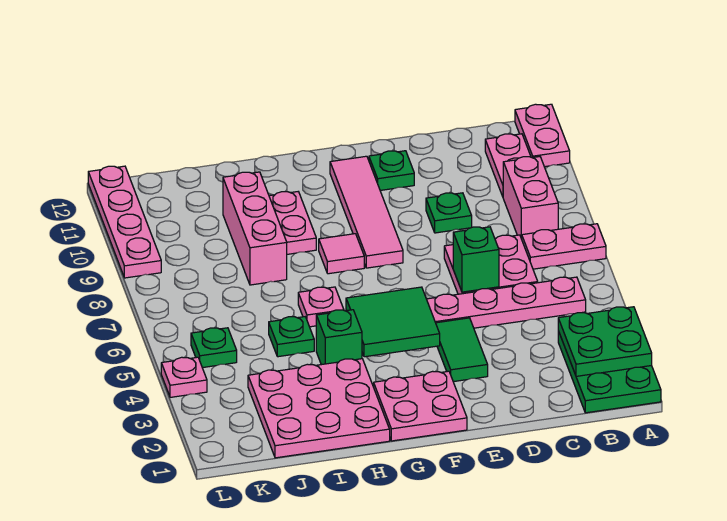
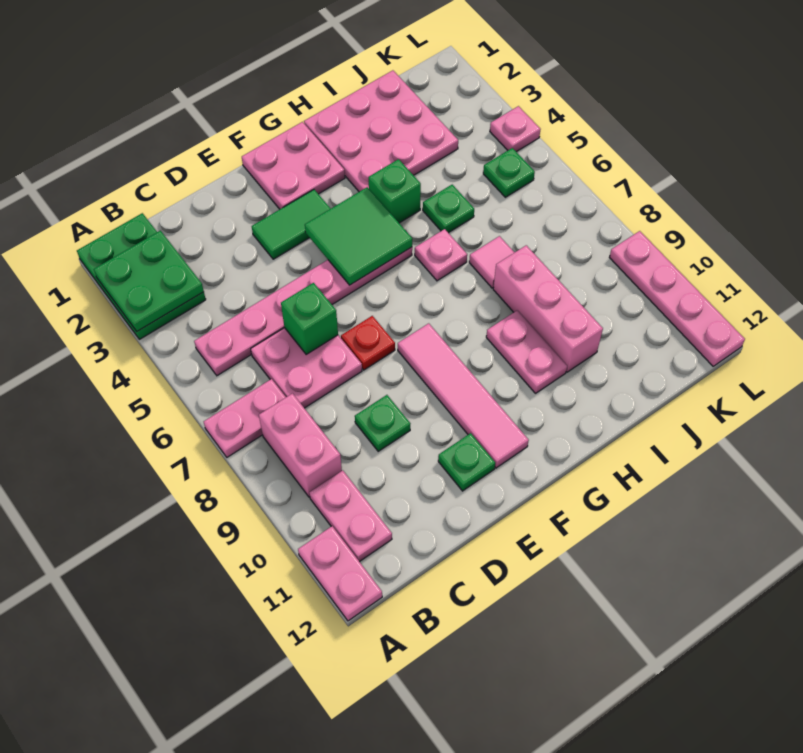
green tile E3:E4 level 1 -> green tile E3:F3 level 1
none -> red plate E7 level 1
pink tile G8 level 1 -> pink tile I7 level 1

